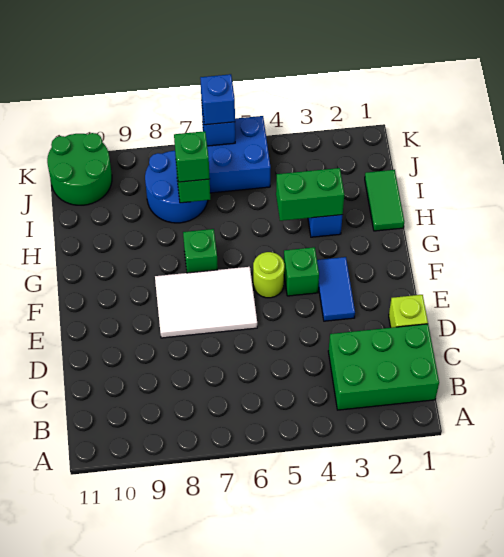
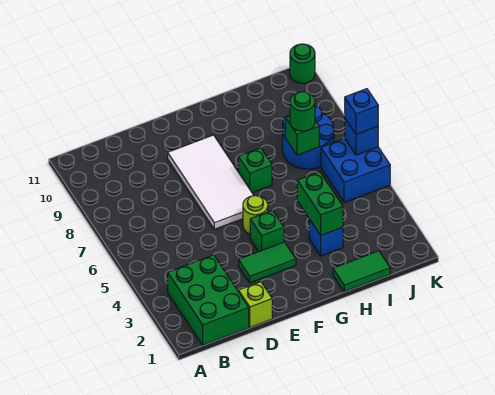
blue tile E3:F3 level 1 -> green tile E3:F3 level 1
white tile E6:F8 level 1 -> white tile E6:F9 level 1
green brick I7 level 3 -> green round brick I7 level 3
green round brick J10:K11 level 1 -> green round brick K11 level 1

